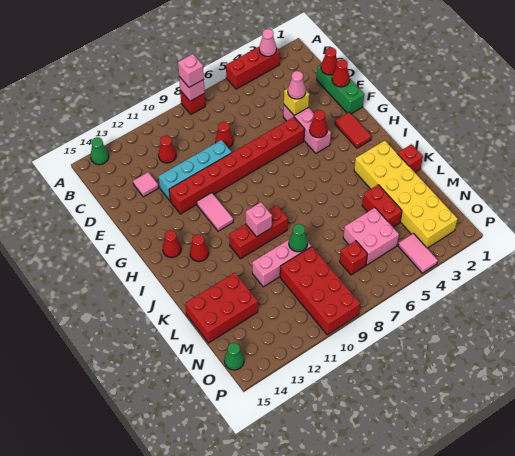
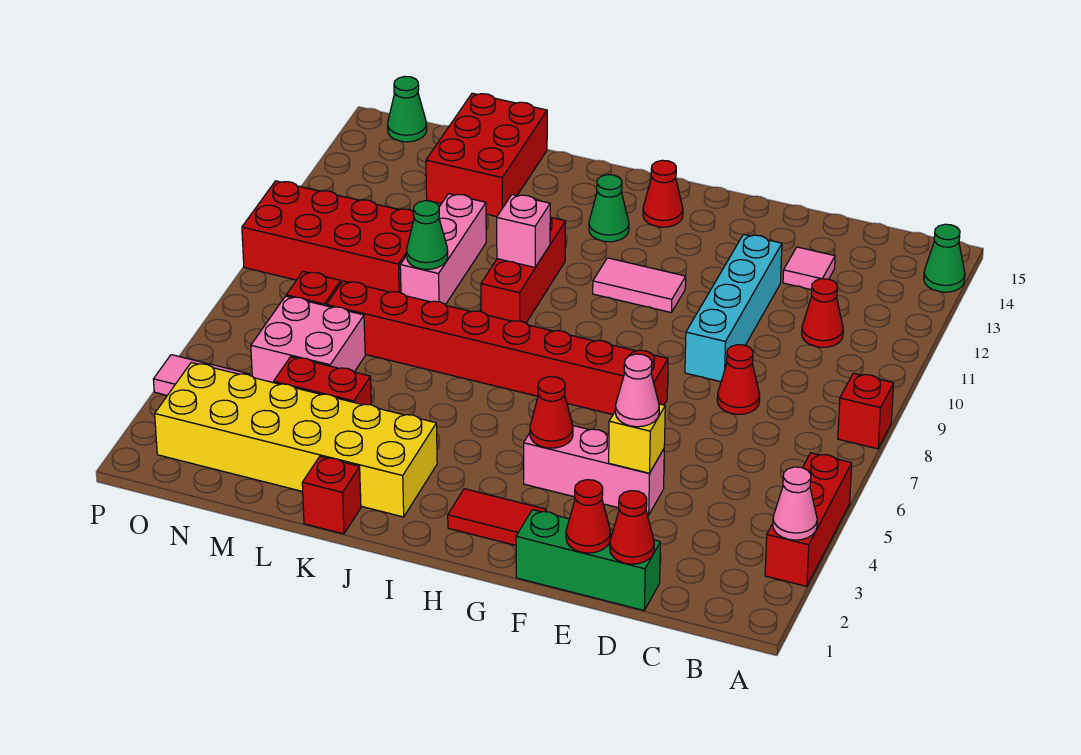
pink brick A8 level 2 -> none
pink brick A8 level 3 -> none
red brick F5:F12 level 1 -> red brick F7:M7 level 1
red cone I13 level 1 -> green cone I13 level 1

